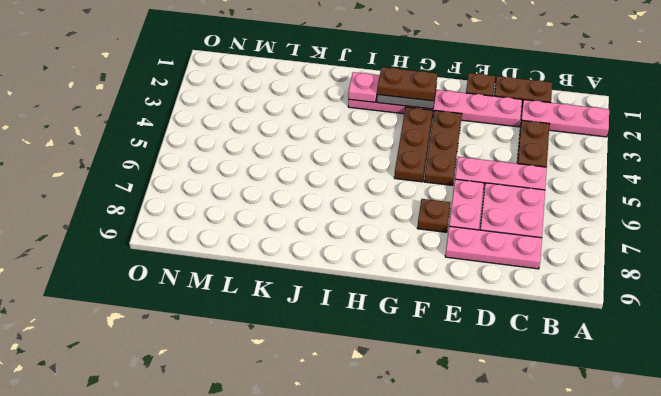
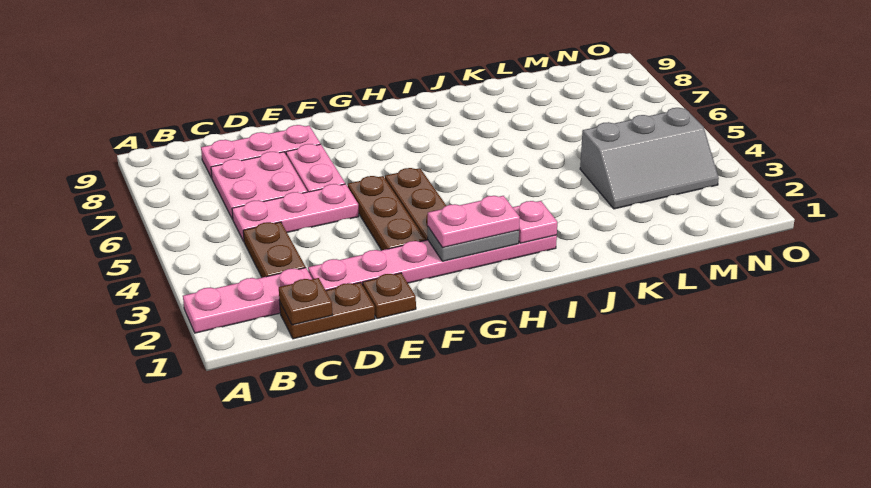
brown plate F7 level 1 -> brown plate C1 level 2
brown plate G2:H2 level 3 -> pink plate G2:H2 level 3
none -> grey slope L3:N4 level 1 top 4

